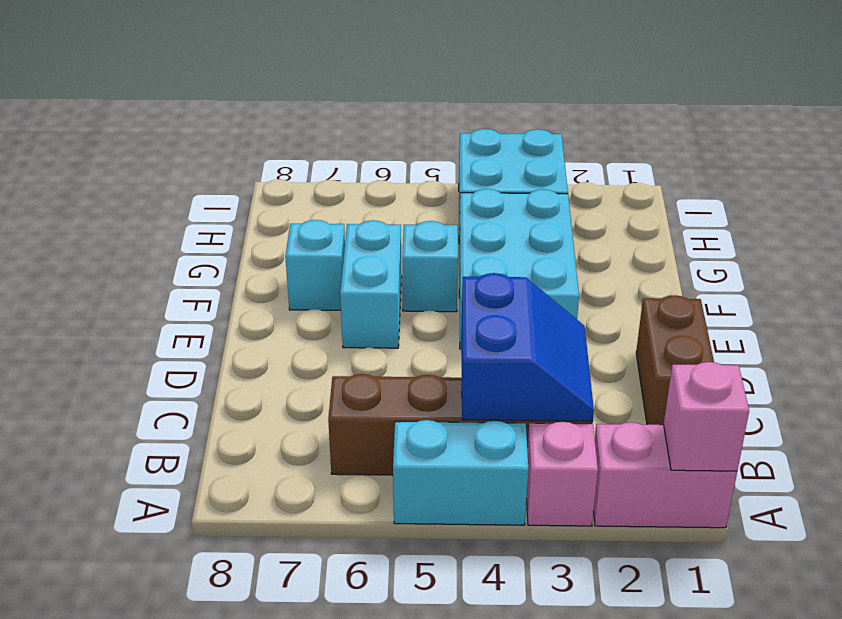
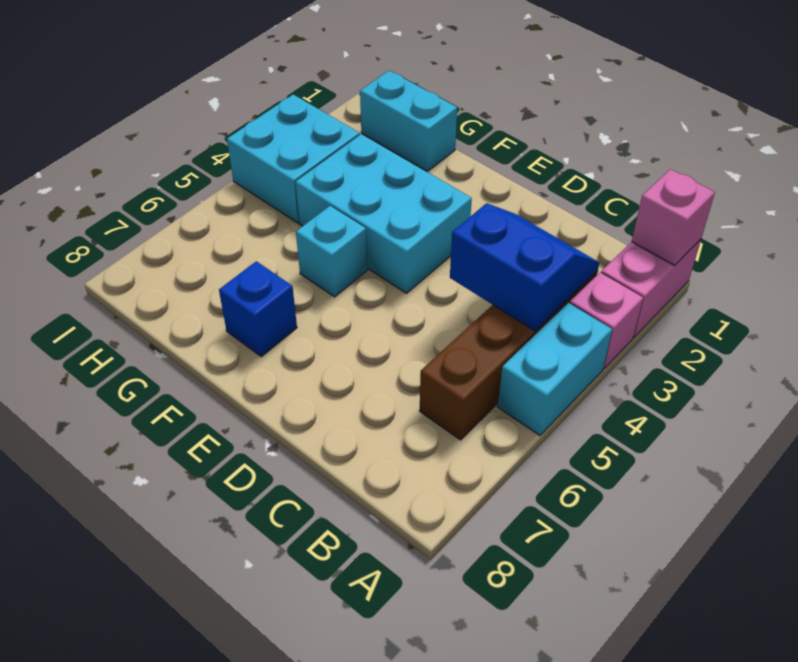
brown brick C1:D1 level 1 -> none
cyan brick E6:F6 level 1 -> cyan brick G1:H1 level 1
cyan brick F7 level 1 -> blue brick F7 level 1

